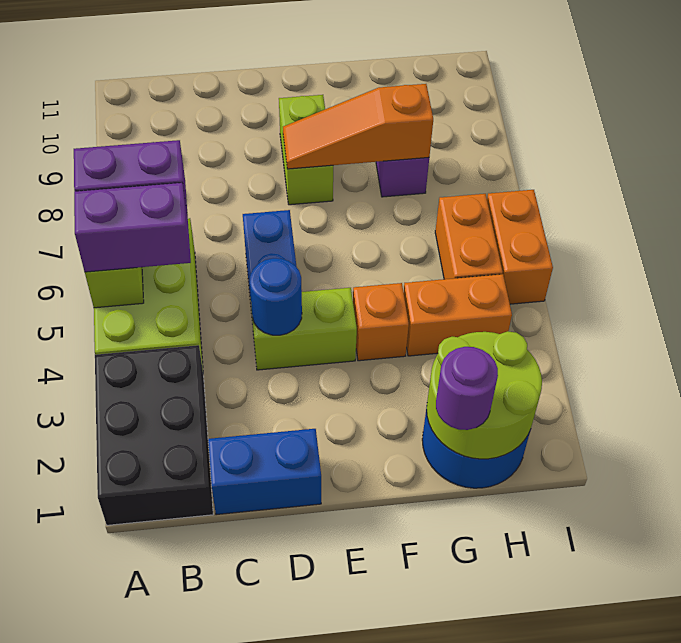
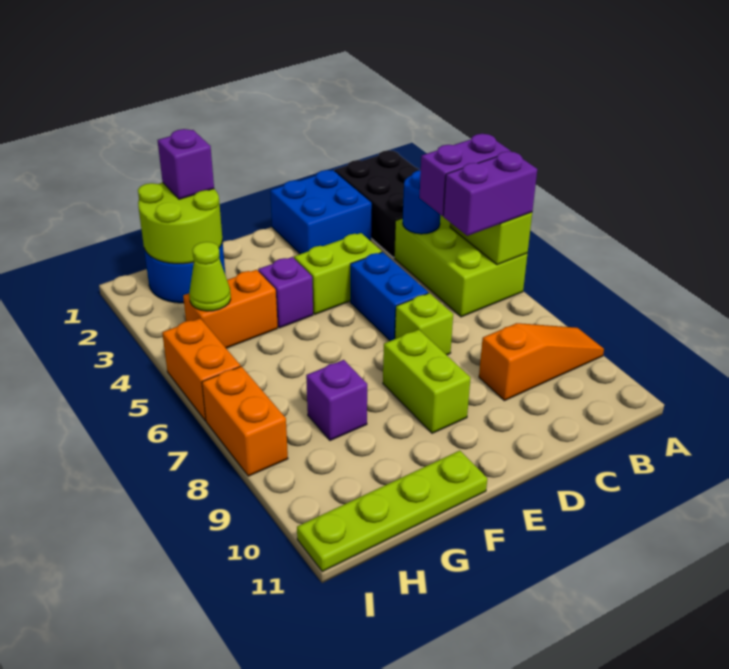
blue brick C1:D1 level 1 -> blue brick C1:D2 level 1
blue round brick D4 level 2 -> blue round brick B4 level 2
none -> lime brick D7 level 1
orange slope E8:G8 level 2 top G -> orange slope A9:C9 level 1 top C
orange brick F4 level 1 -> purple brick F4 level 1
none -> lime plate F11:I11 level 1
purple round brick G1 level 3 -> purple brick G1 level 3
none -> lime cone H4 level 2
orange brick H5:H6 level 1 -> orange brick I7:I8 level 1

